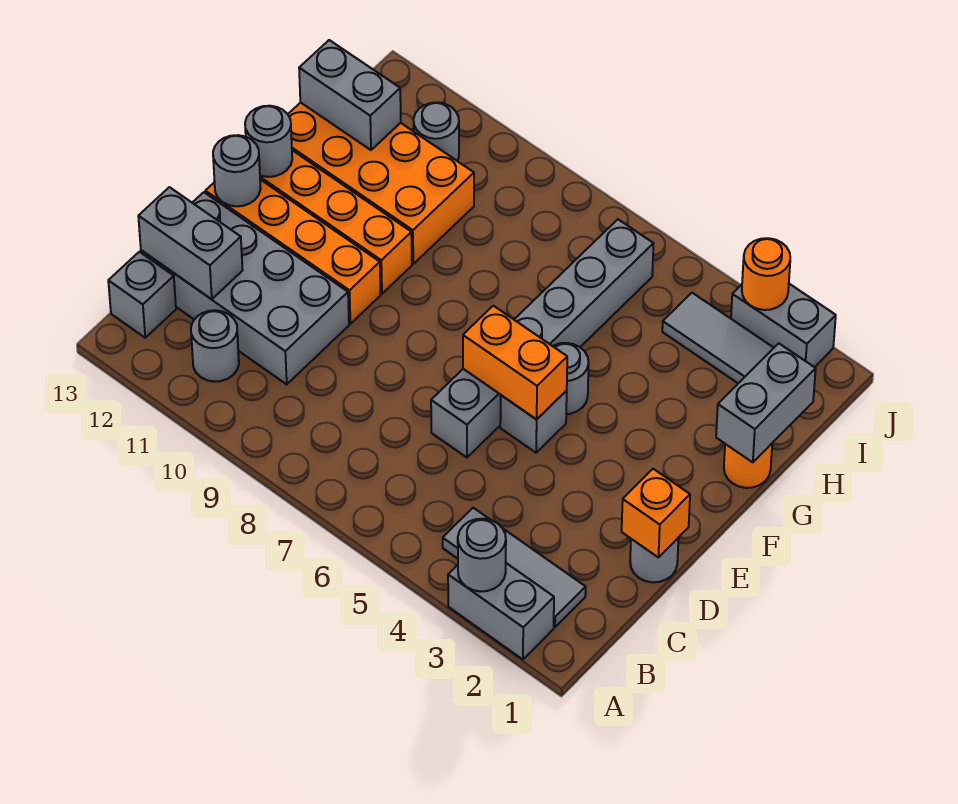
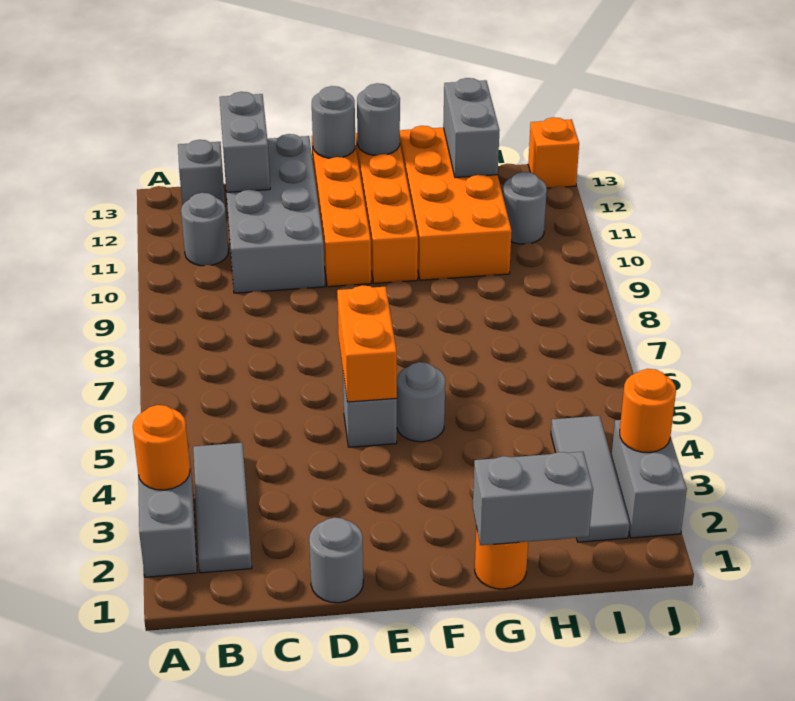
grey round brick A3 level 2 -> orange round brick A3 level 2
orange brick D1 level 2 -> orange brick J13 level 1
grey brick D6:I6 level 1 -> none

